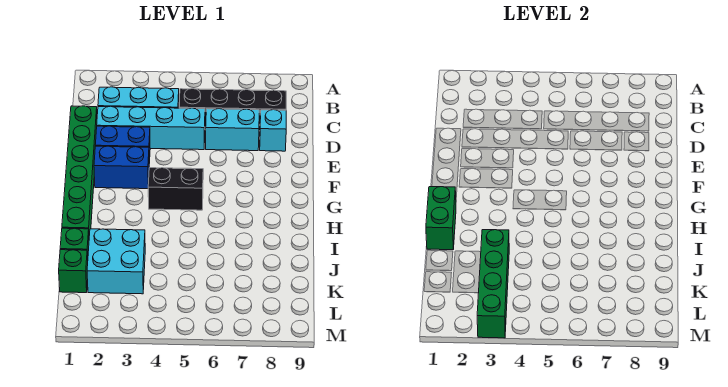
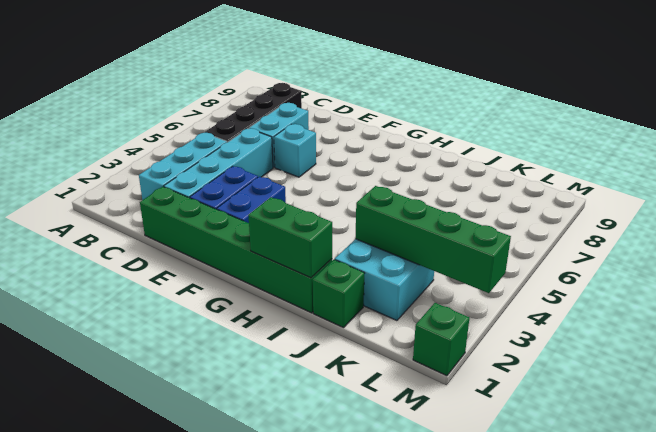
cyan brick D8 level 1 -> cyan brick E6 level 1
black brick G4:G5 level 1 -> none
green brick K1 level 1 -> green brick M1 level 1

